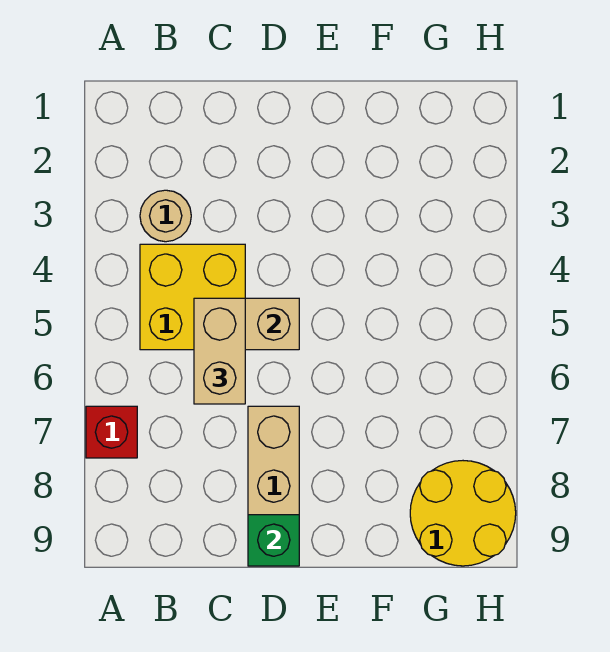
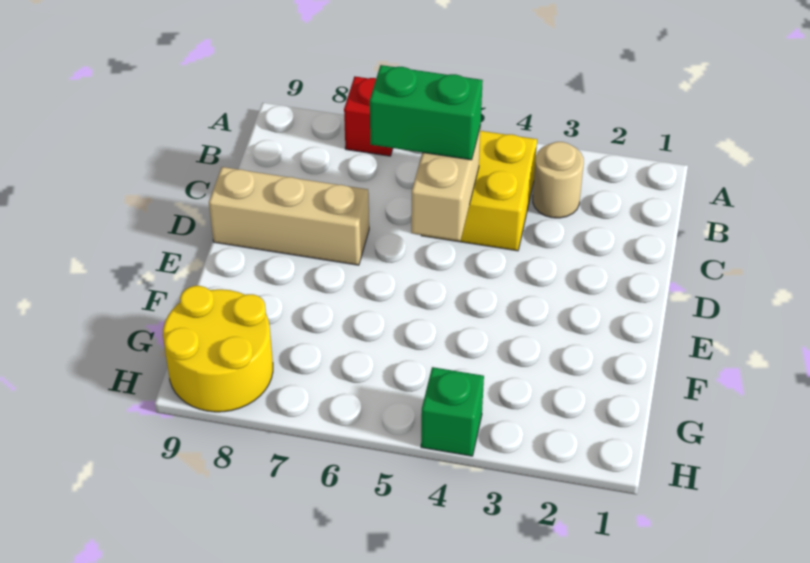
tan brick C5:C6 level 3 -> green brick C5:C6 level 3
green brick D9 level 2 -> green brick H4 level 1

